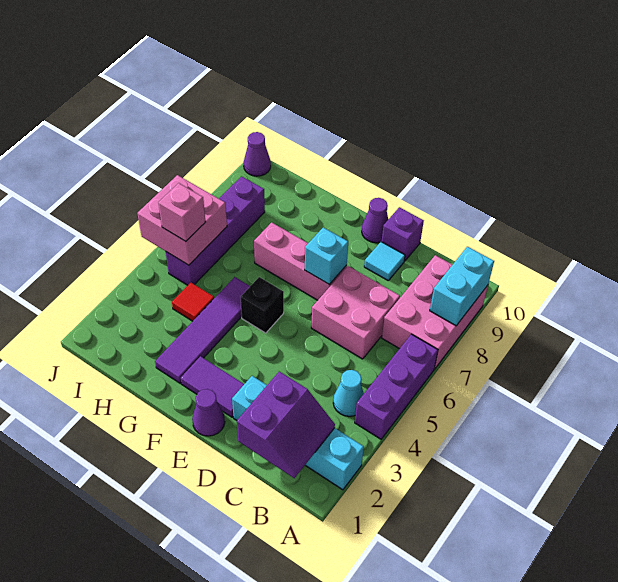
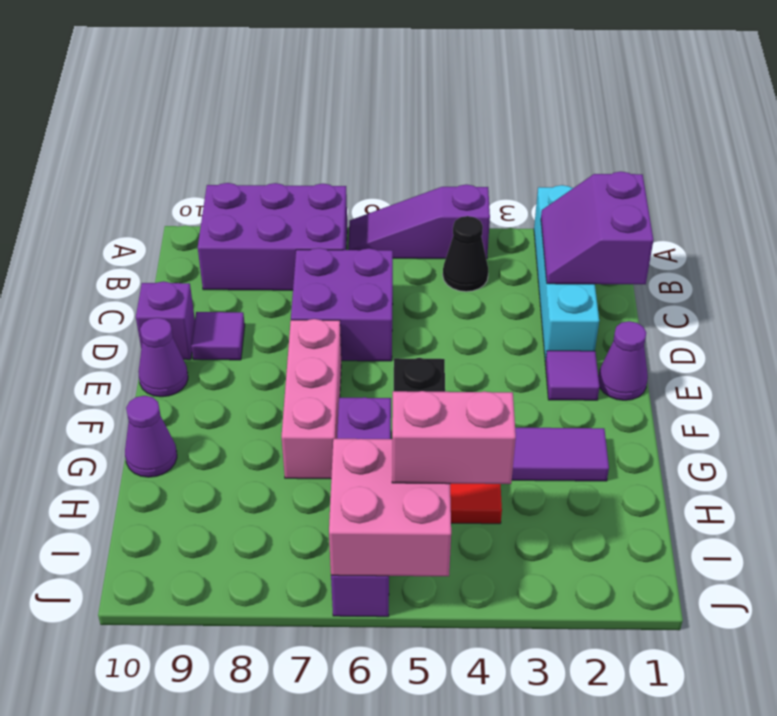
purple brick A4:A6 level 1 -> purple slope A4:A6 level 1 top 4
pink brick A7:B9 level 1 -> purple brick A7:B9 level 1
cyan brick A8:A9 level 2 -> none
purple slope B1:C2 level 2 top C -> purple slope B1:C2 level 2 top 1
cyan cone B4 level 1 -> black cone B4 level 1
pink brick C6:D7 level 1 -> purple brick C6:D7 level 1
cyan tile D9 level 1 -> purple tile D9 level 1
purple tile E2:F2 level 1 -> purple tile E2 level 1
cyan brick E7 level 2 -> none
purple brick I5:I8 level 1 -> purple brick G6:J6 level 1
pink brick I5 level 3 -> pink brick I4:I5 level 3
purple cone J10 level 1 -> purple cone G10 level 1

